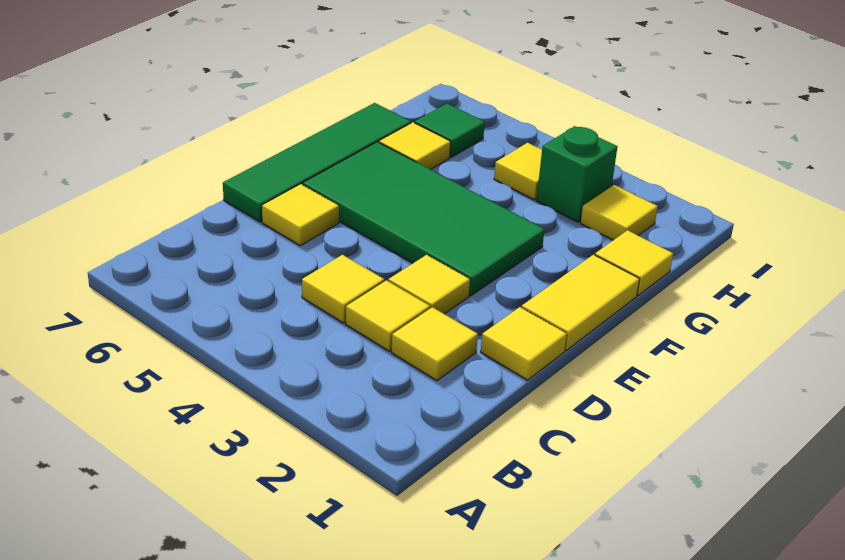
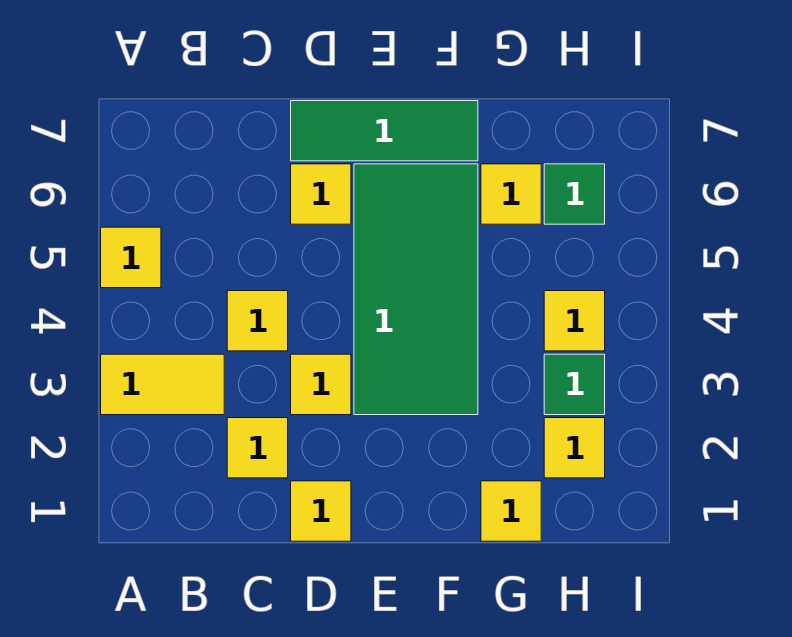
yellow tile C3 level 1 -> yellow tile A5 level 1
green tile D7:G7 level 1 -> green tile D7:F7 level 1
yellow tile E1:F1 level 1 -> yellow tile A3:B3 level 1
green brick H3 level 1 -> green tile H3 level 1

